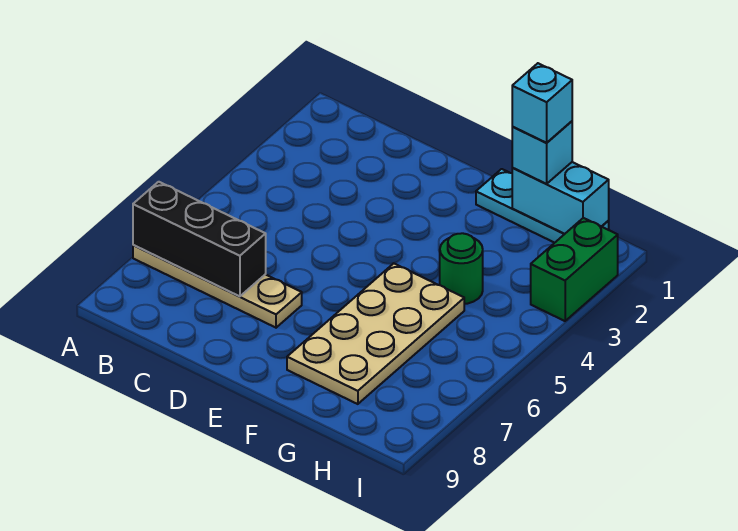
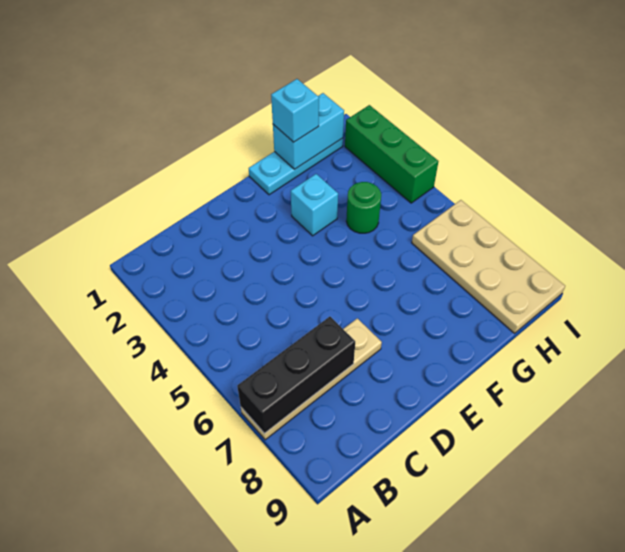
tan plate F5:G8 level 1 -> tan plate H6:I9 level 1
cyan brick G1 level 4 -> cyan brick F3 level 1
green brick I2:I3 level 1 -> green brick I2:I4 level 1

